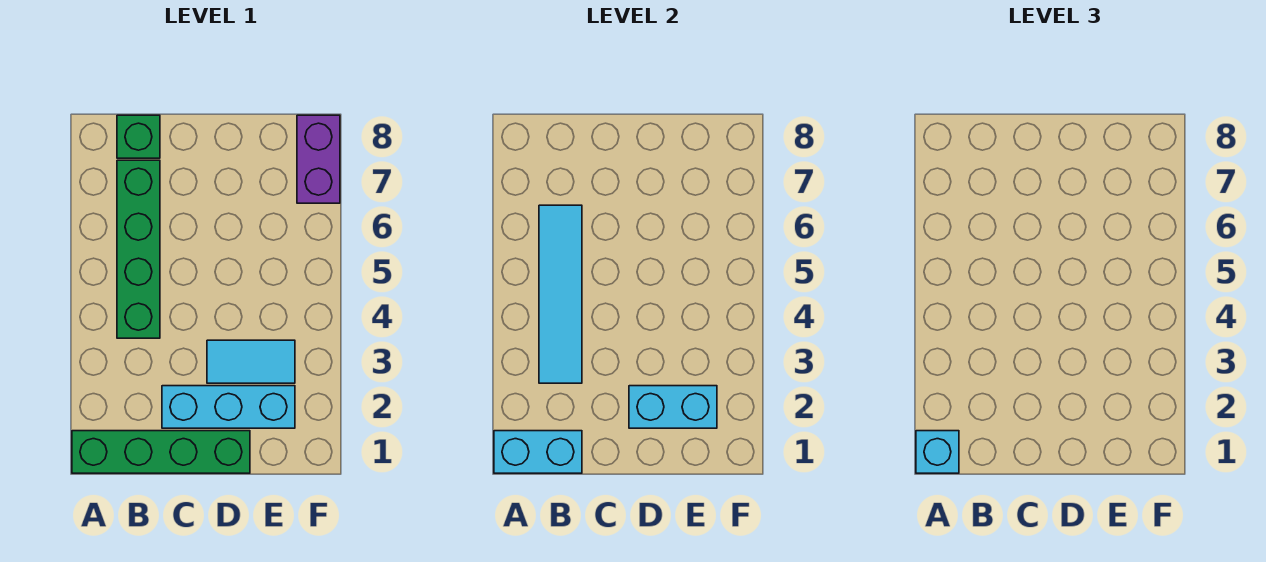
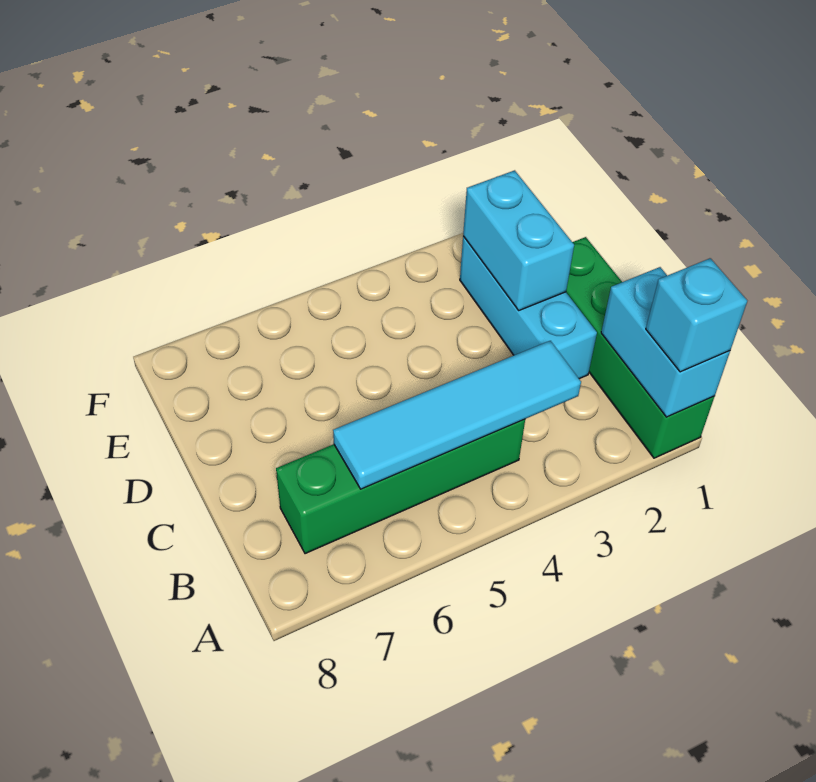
green brick B8 level 1 -> none
cyan tile D3:E3 level 1 -> none
purple brick F7:F8 level 1 -> none

